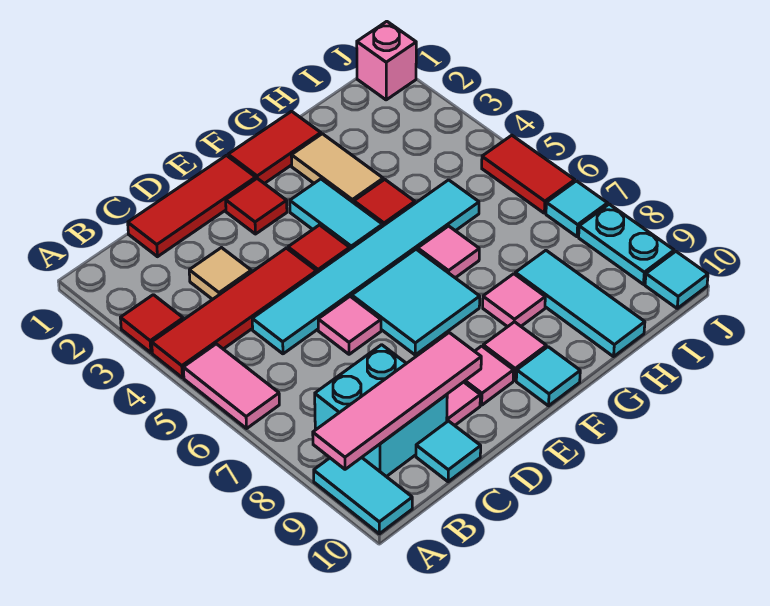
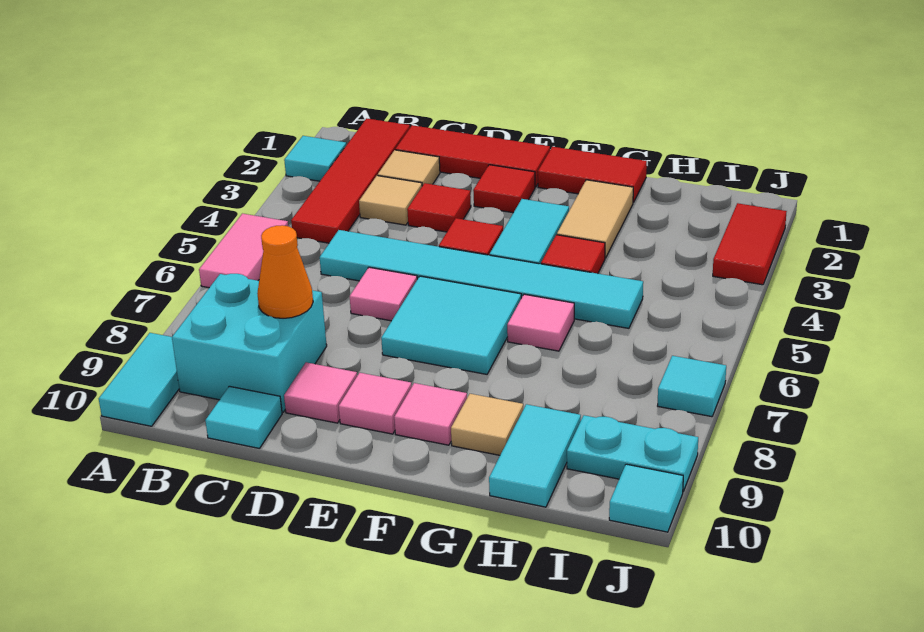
red tile A3 level 1 -> red tile D3 level 1
red tile A4:D4 level 1 -> red tile B1:B4 level 1
pink tile A9:D9 level 2 -> none
none -> tan tile C2 level 1
none -> orange cone C8 level 2
cyan tile F10 level 1 -> cyan tile A2 level 1
pink tile G8 level 1 -> none
none -> tan tile G9 level 1
cyan tile H8:H10 level 1 -> cyan tile H9:H10 level 1
pink brick J1 level 1 -> none
red tile J5:J6 level 1 -> red tile J2:J3 level 1
cyan plate J8:J9 level 1 -> cyan plate I9:J9 level 1

